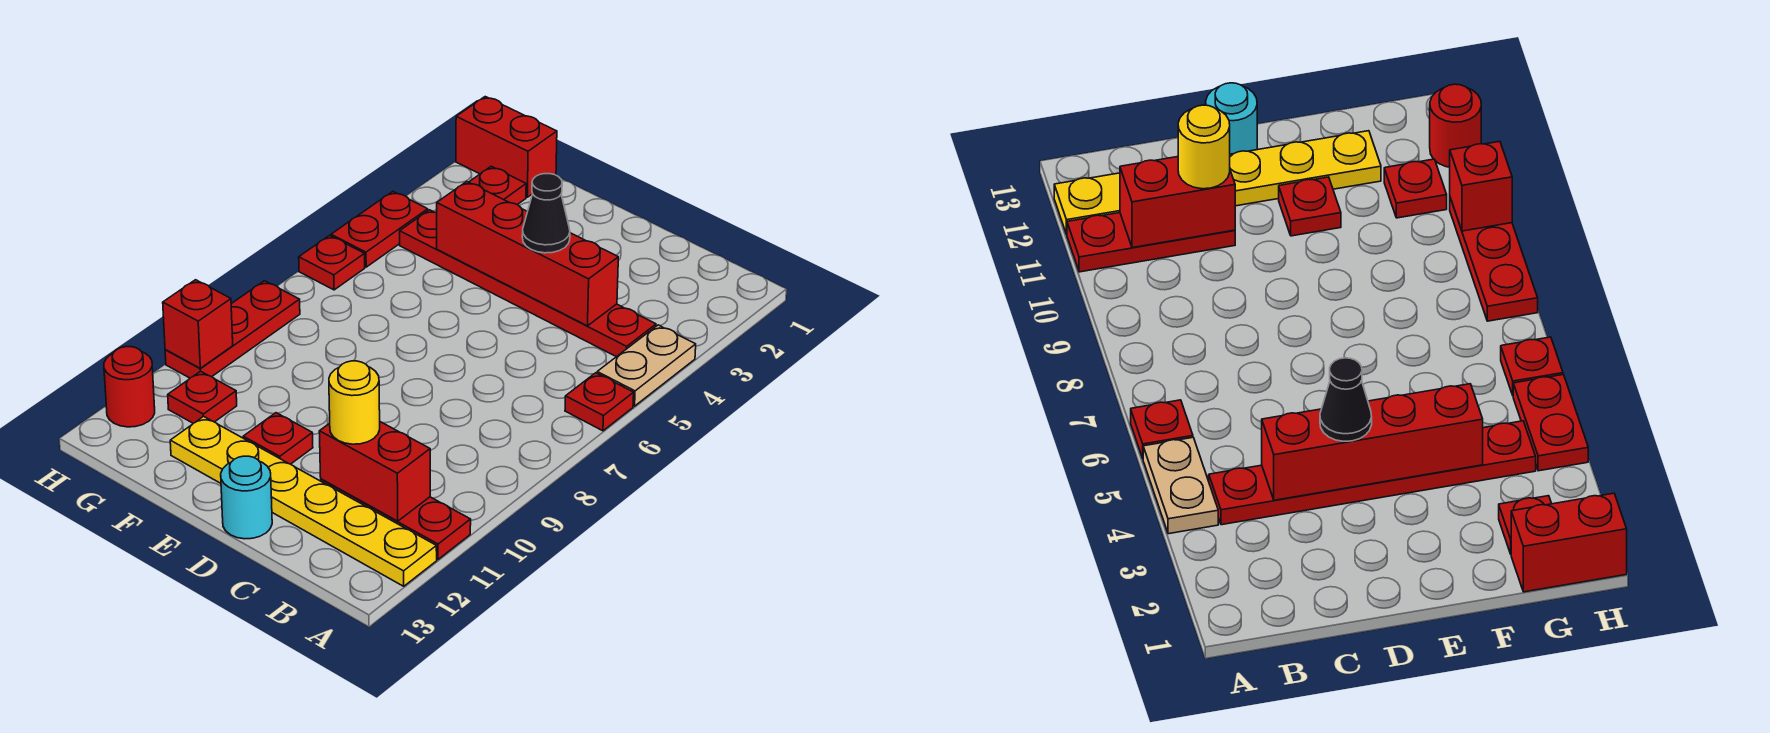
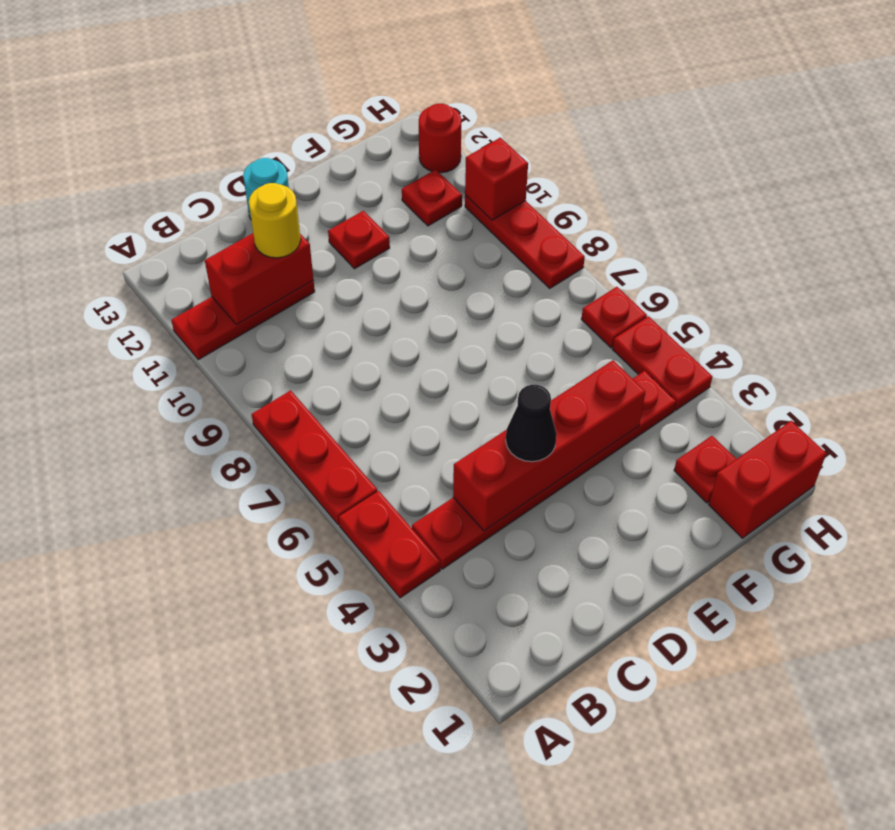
tan plate A4:A5 level 1 -> red plate A4:A5 level 1
red plate A6 level 1 -> red plate A6:A8 level 1
yellow plate A12:F12 level 1 -> none

